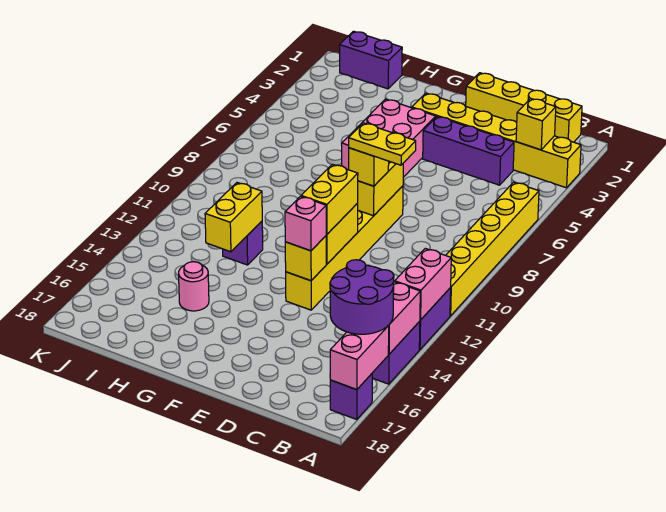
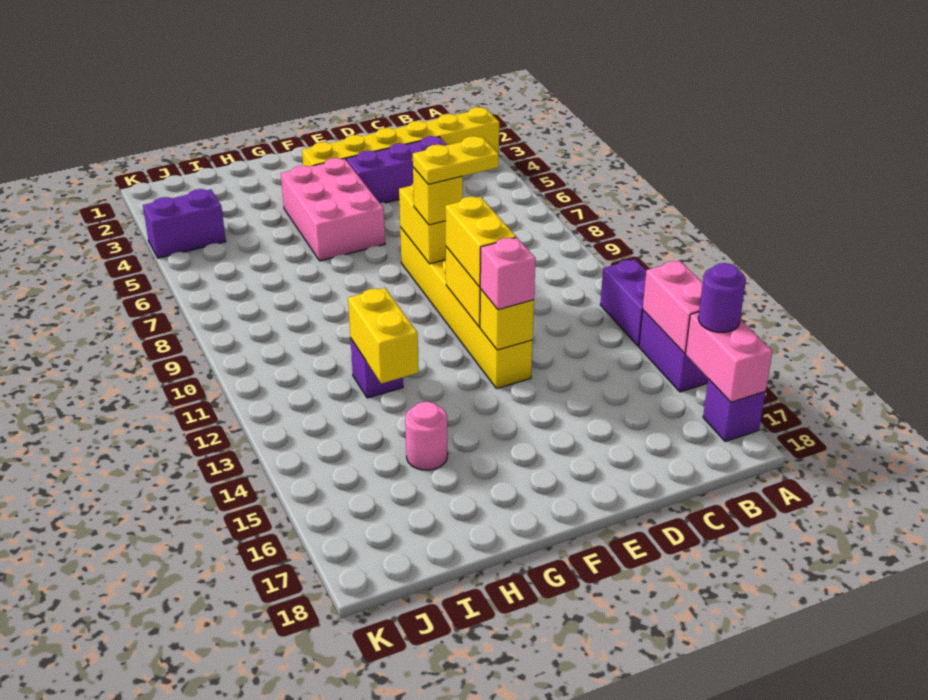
yellow brick A6:A11 level 1 -> none
pink brick A12:A13 level 2 -> none
purple round brick A15:B16 level 3 -> purple round brick A16 level 3
yellow brick B1:E1 level 1 -> none
yellow brick B3 level 2 -> none
purple brick I1:J1 level 1 -> purple brick J4:K4 level 1

